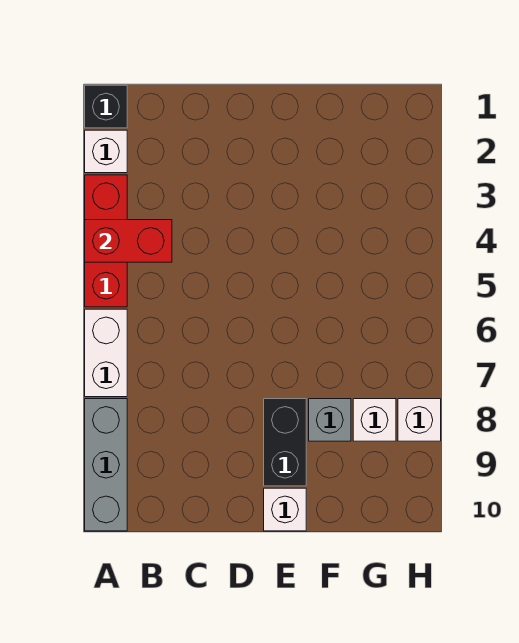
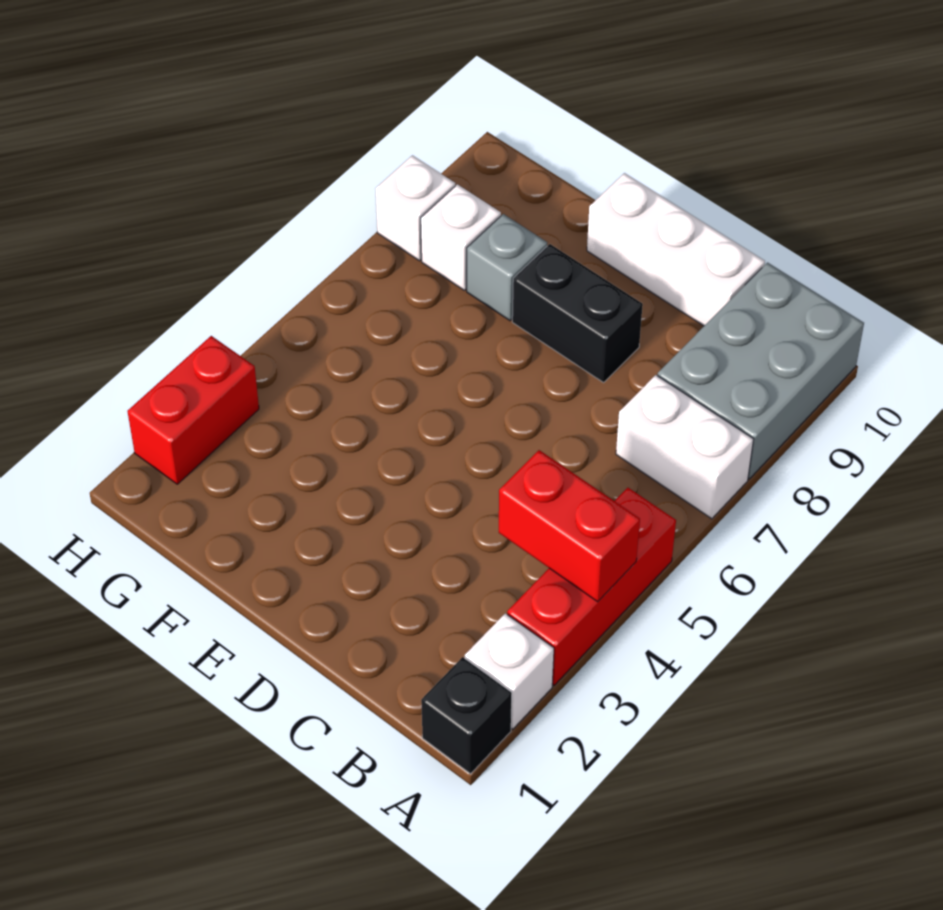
white brick A6:A7 level 1 -> white brick A7:B7 level 1
grey brick A8:A10 level 1 -> grey brick A8:B10 level 1
black brick E8:E9 level 1 -> black brick D8:E8 level 1
white brick E10 level 1 -> white brick C10:E10 level 1
none -> red brick H2:H3 level 1

